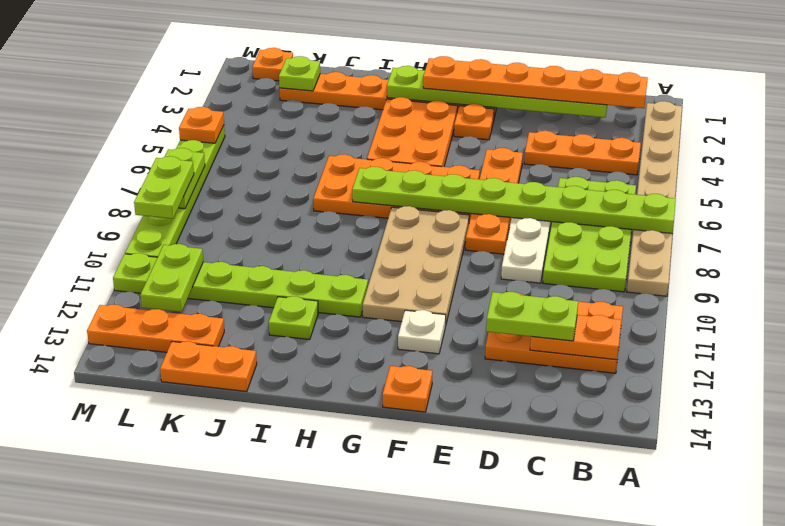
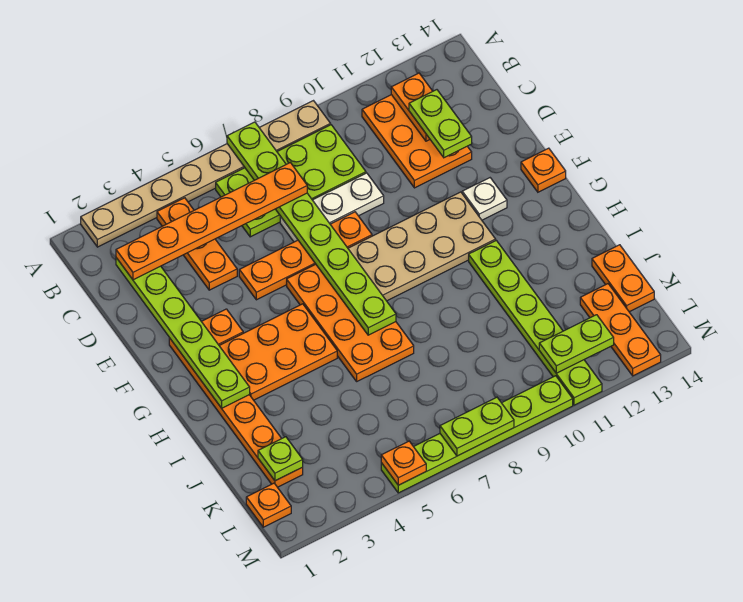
orange plate B2:G2 level 3 -> orange plate C2:C7 level 3
lime plate I12 level 1 -> none
lime plate M8:M9 level 3 -> none

